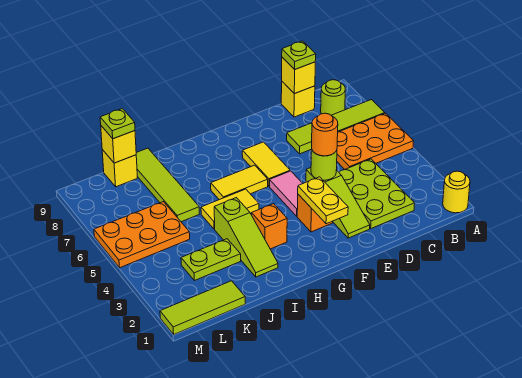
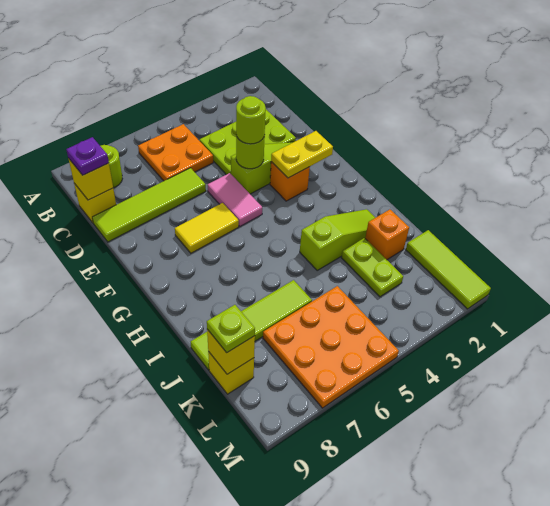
yellow round brick A1 level 1 -> none
orange plate A5:C6 level 1 -> orange plate B5:C6 level 1
lime tile A7:D7 level 1 -> lime tile D6:D9 level 1
lime plate C9 level 3 -> purple plate C9 level 3
orange round brick E4 level 3 -> lime round brick E4 level 3
pink tile F4:F5 level 1 -> pink tile E5:F5 level 1
yellow tile G6:H6 level 1 -> none
orange brick H3 level 1 -> orange brick J2 level 1
yellow tile H5:I5 level 1 -> none
orange plate K5:M6 level 1 -> orange plate K5:M7 level 1

